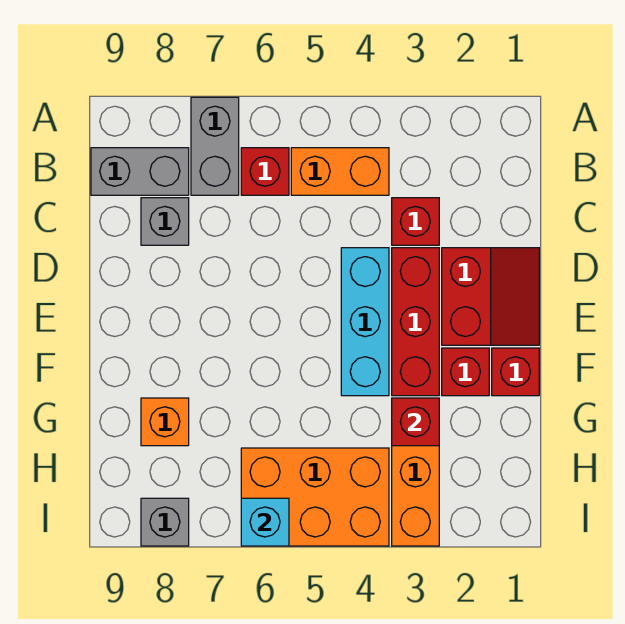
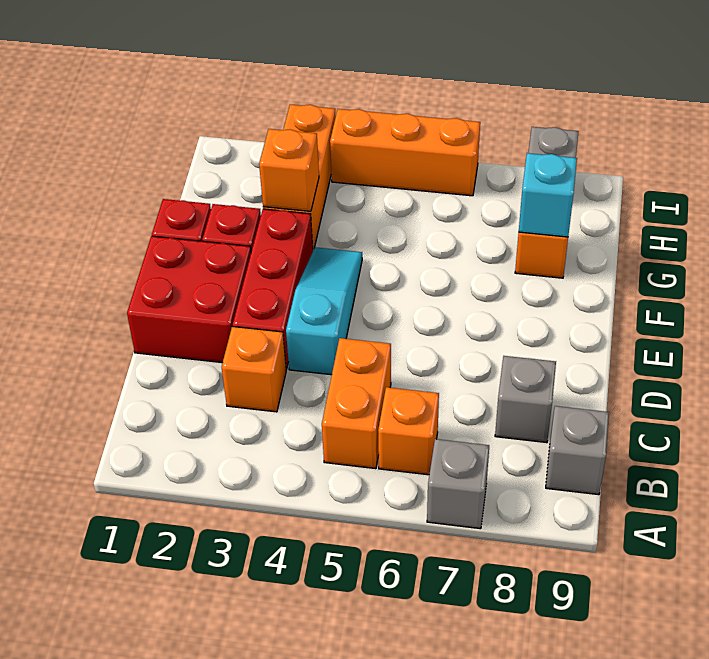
grey brick A7:B7 level 1 -> grey brick A7 level 1
orange brick B4:B5 level 1 -> orange brick B5:C5 level 1
red brick B6 level 1 -> orange brick B6 level 1
grey brick B8:B9 level 1 -> grey brick B9 level 1
red brick C3 level 1 -> orange brick C3 level 1
red slope D1:E2 level 1 top 2 -> red brick D1:E2 level 1
cyan brick D4:F4 level 1 -> cyan slope D4:F4 level 1 top D
red brick G3 level 2 -> orange brick G3 level 2
orange brick H4:I6 level 1 -> orange brick I4:I6 level 1
cyan brick I6 level 2 -> cyan brick G8 level 2

